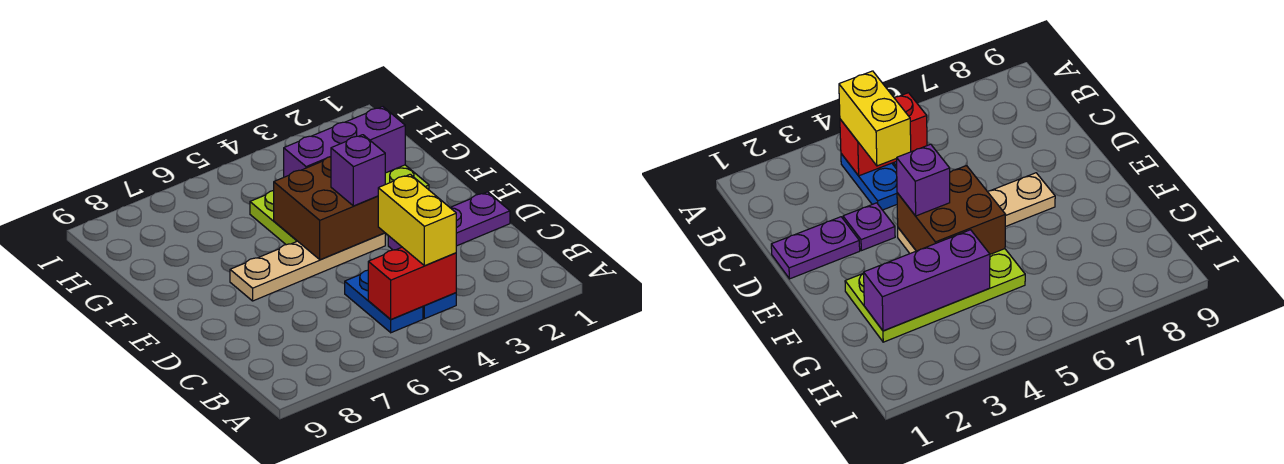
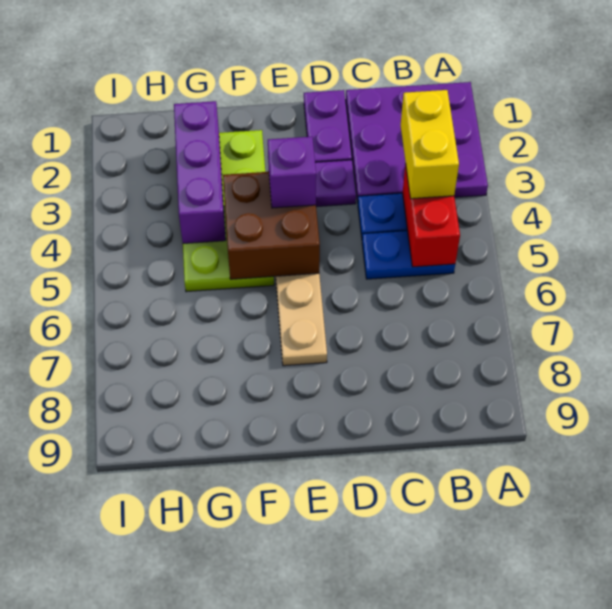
none -> purple plate A1:C3 level 1
yellow brick B4:C4 level 3 -> yellow brick B3:B4 level 3

